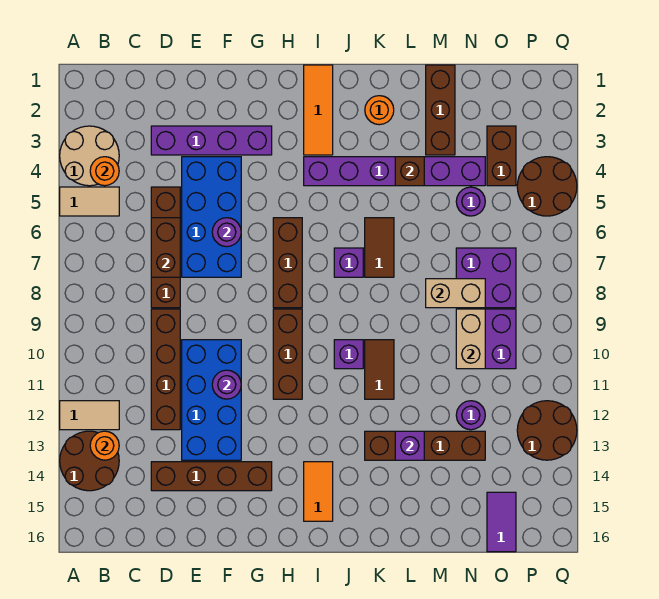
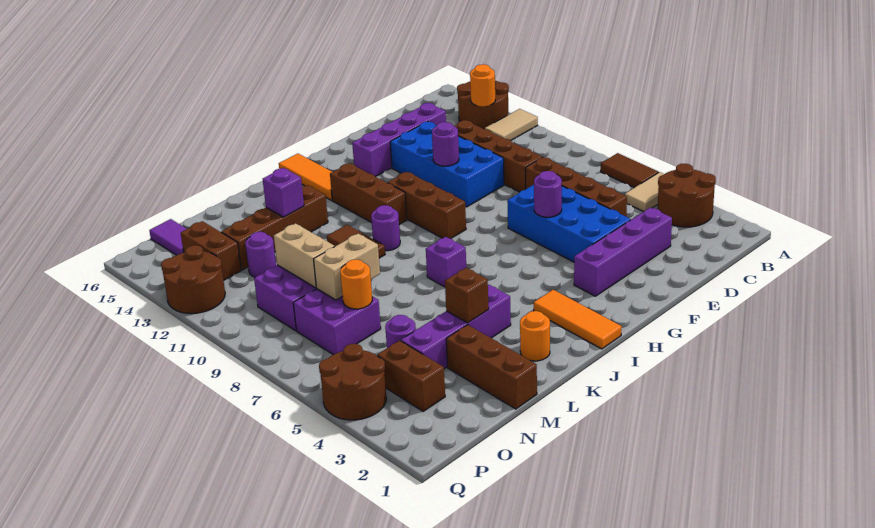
tan round brick A3:B4 level 1 -> brown round brick A3:B4 level 1
orange round brick B4 level 2 -> orange round brick N7 level 2
brown brick D6:D7 level 2 -> brown brick O13:O14 level 1
brown brick D14:G14 level 1 -> purple brick D14:G14 level 1
brown brick H6:H8 level 1 -> brown brick I11:I13 level 1
purple brick I4:N4 level 1 -> purple brick K4:N4 level 1
orange tile I14:I15 level 1 -> orange tile I14:I16 level 1
purple brick J10 level 1 -> purple round brick J10 level 1
brown tile K6:K7 level 1 -> brown tile A6:A7 level 1

